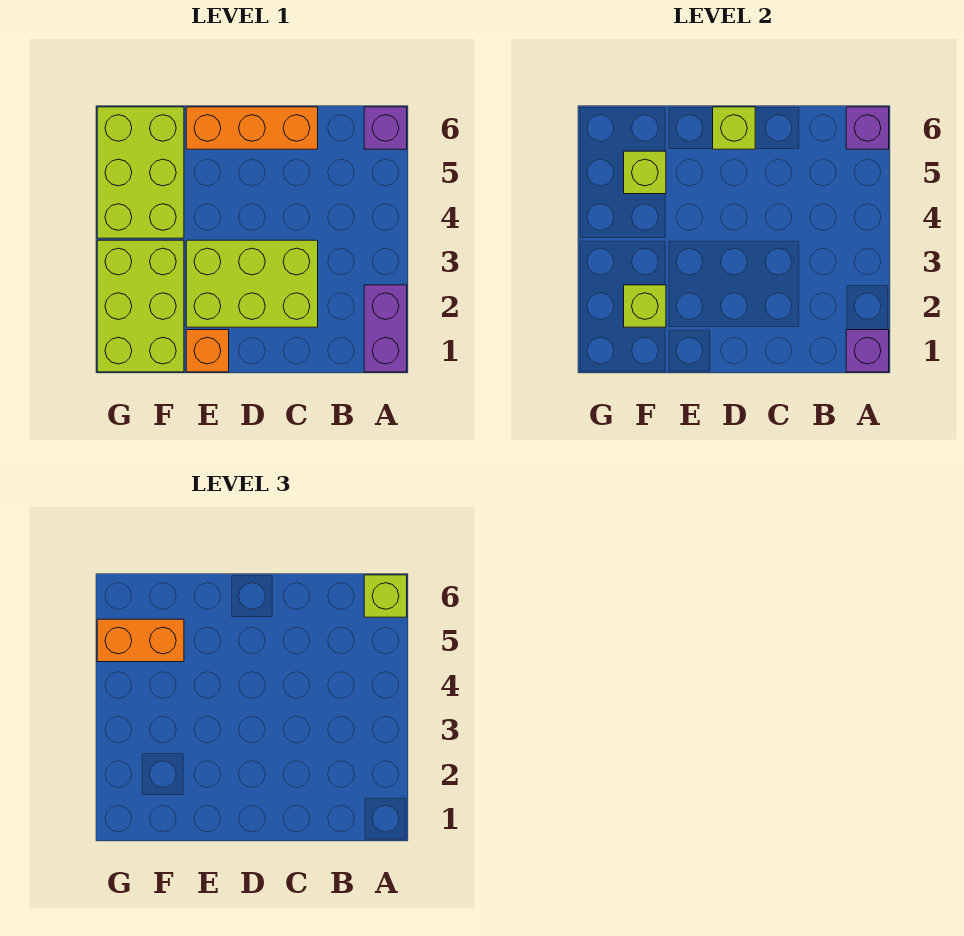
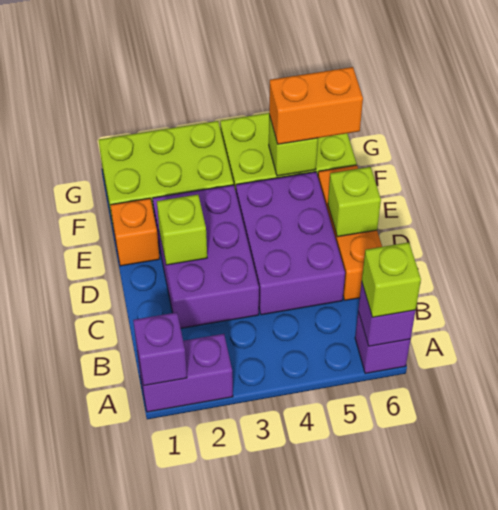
lime brick C2:E3 level 1 -> purple brick C2:E3 level 1
none -> purple brick C4:E5 level 1
lime brick F2 level 2 -> lime brick D2 level 2
orange brick F5:G5 level 3 -> orange brick F5:F6 level 3

